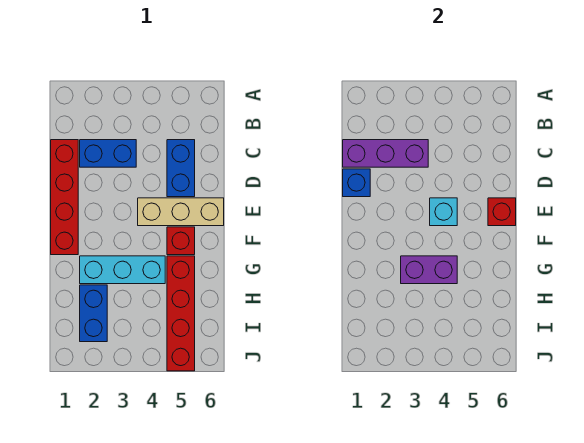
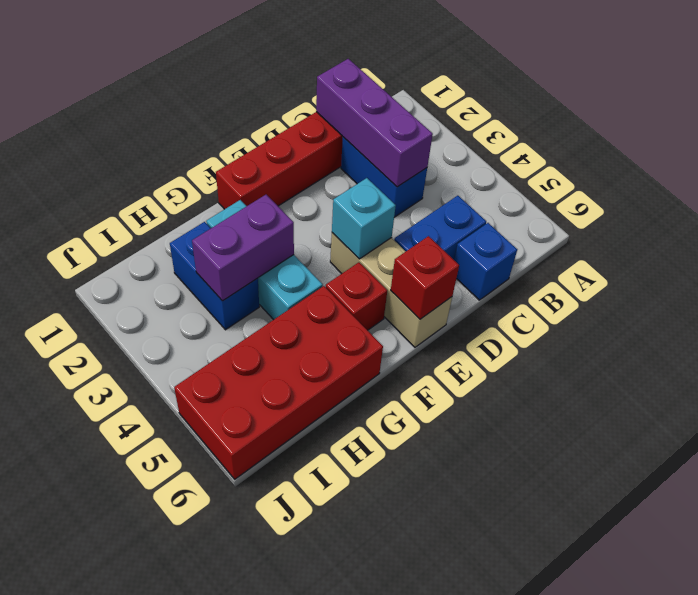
blue brick D1 level 2 -> blue brick C6 level 1
purple brick G3:G4 level 2 -> purple brick G3:H3 level 2
red brick G5:J5 level 1 -> red brick G5:J6 level 1
blue brick H2:I2 level 1 -> blue brick H2:H3 level 1

